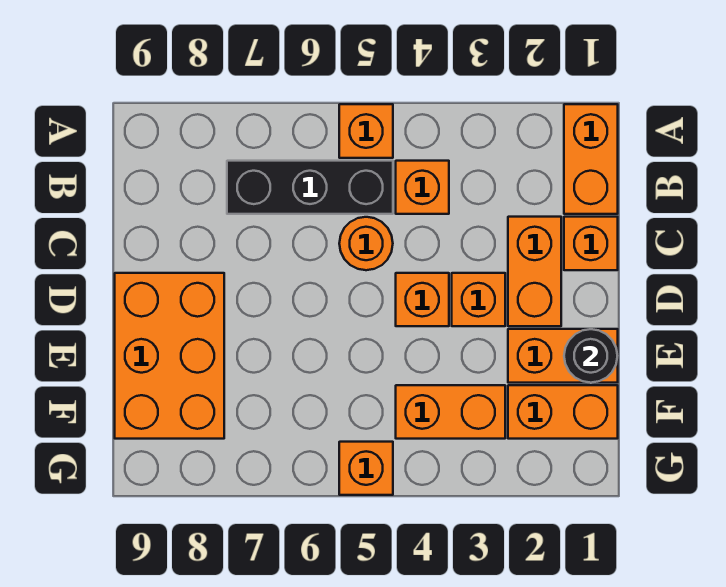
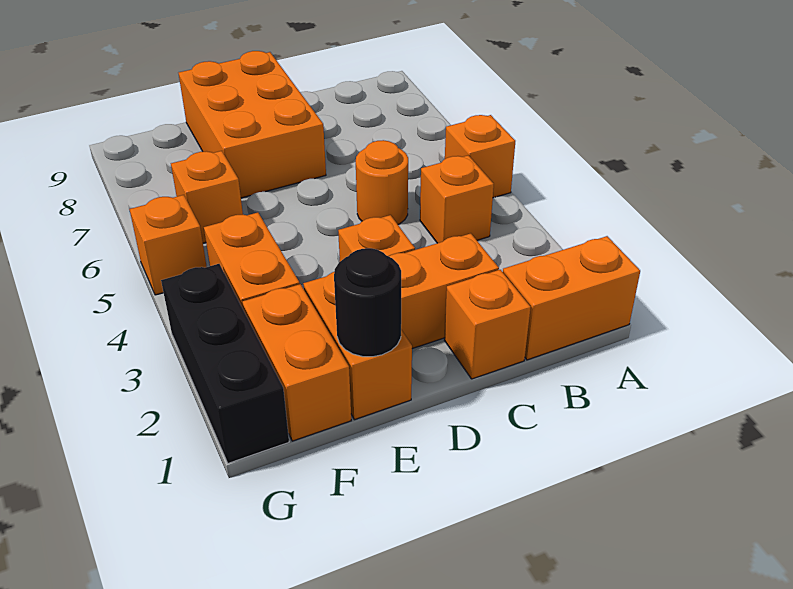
black brick B5:B7 level 1 -> black brick G1:G3 level 1
orange brick D4 level 1 -> orange brick F6 level 1
orange brick D8:F9 level 1 -> orange brick D7:E9 level 1

